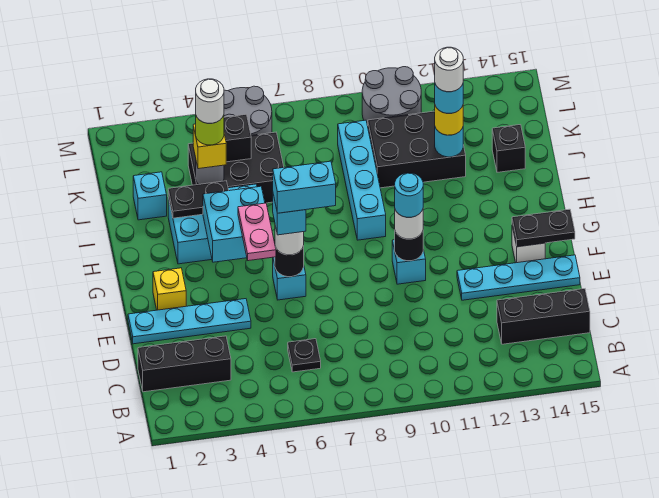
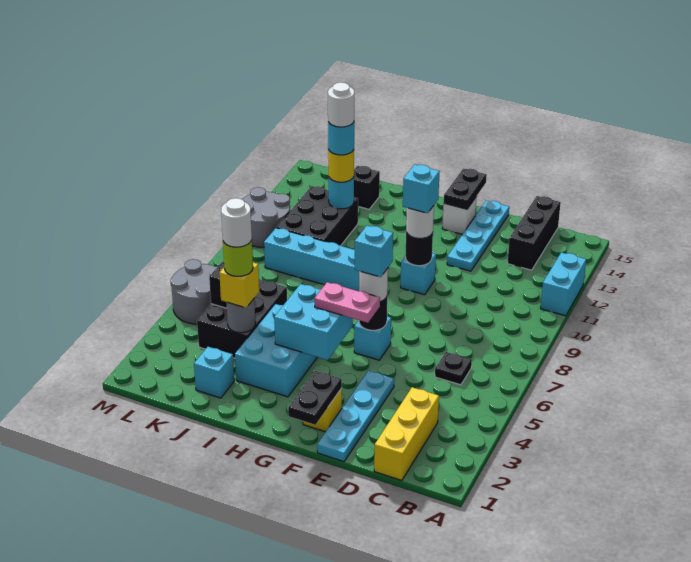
black brick C1:C3 level 1 -> yellow brick C1:C3 level 1
cyan brick F6:F7 level 5 -> cyan brick A11:A12 level 1
cyan round brick F10 level 4 -> cyan brick F10 level 4
black plate I3:I4 level 2 -> black plate F1:F2 level 2

